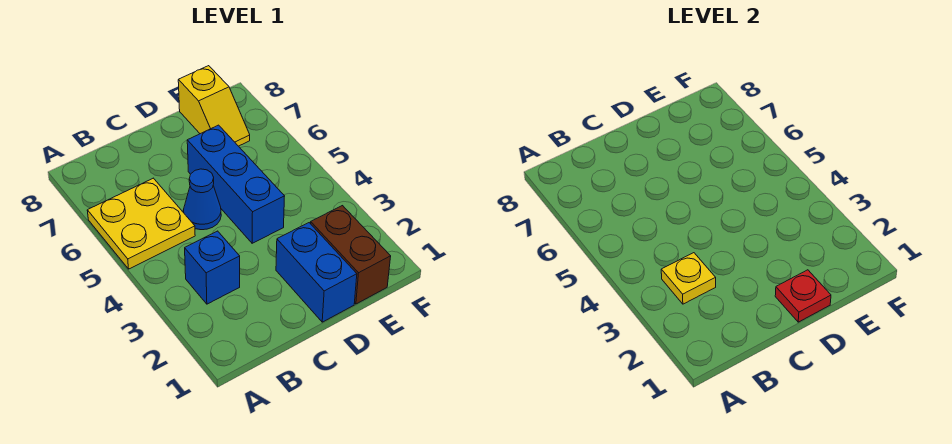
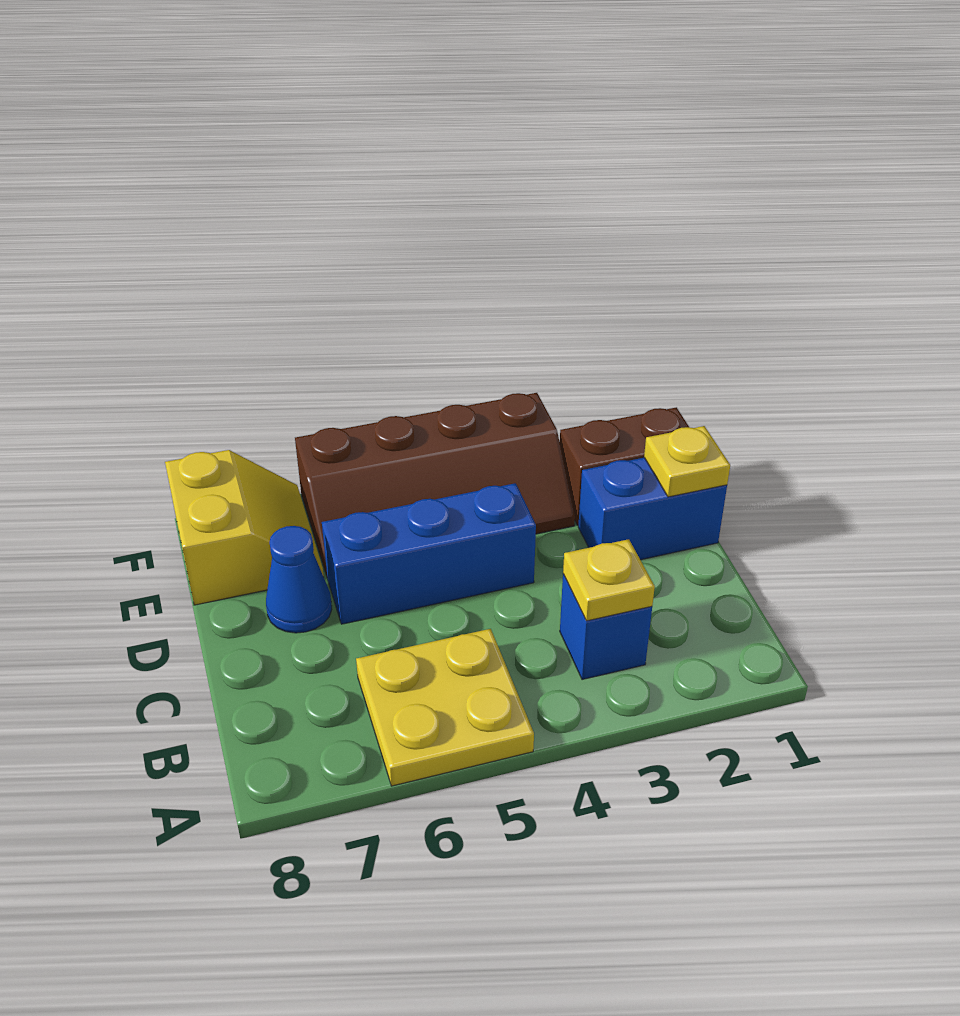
blue cone C5 level 1 -> blue cone D7 level 1
red plate D1 level 2 -> yellow plate D1 level 2
none -> brown slope E3:F6 level 1 top F
yellow slope E7:E8 level 1 top 8 -> yellow slope E7:F8 level 1 top 8

